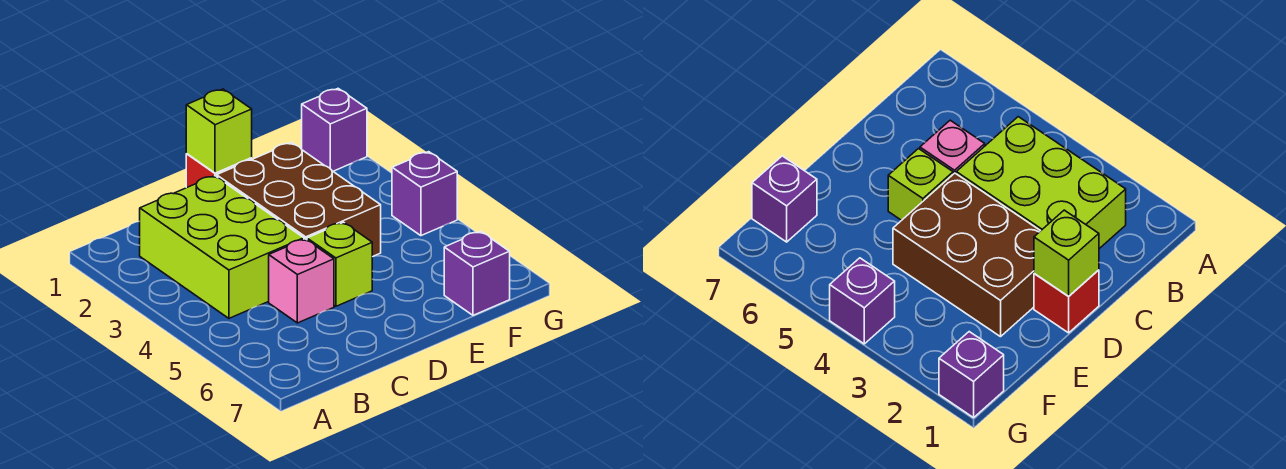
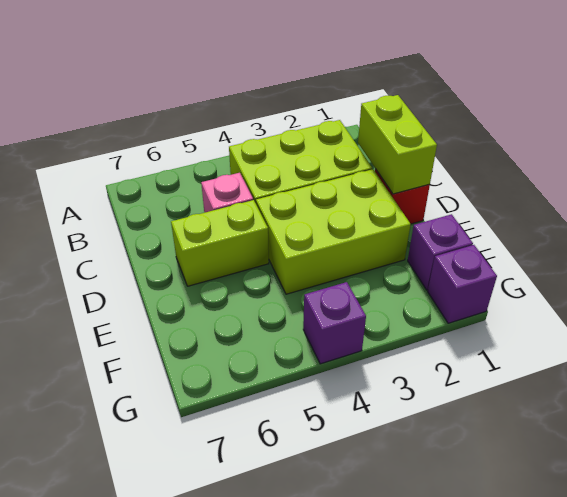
lime brick D1 level 2 -> lime brick C1:D1 level 2
brown brick D2:E4 level 1 -> lime brick D2:E4 level 1
lime brick D5 level 1 -> lime brick D5:D6 level 1
purple brick F7 level 1 -> purple brick F1 level 1

